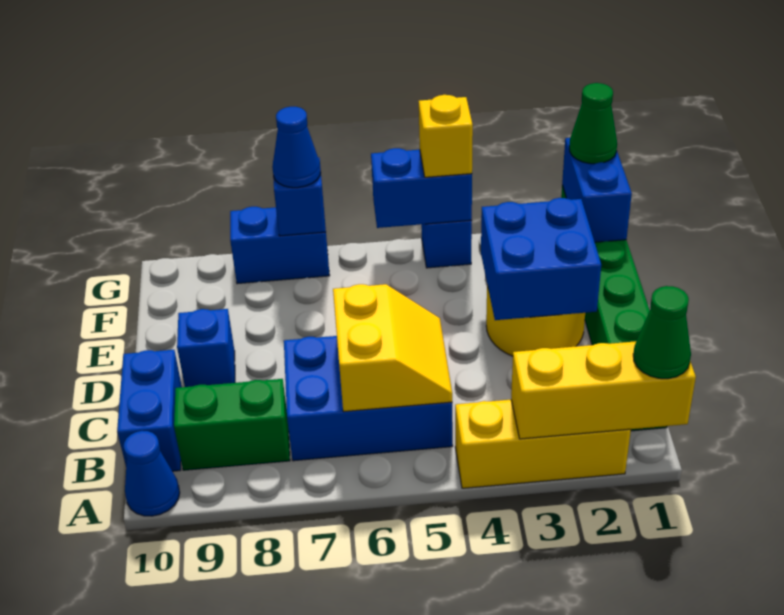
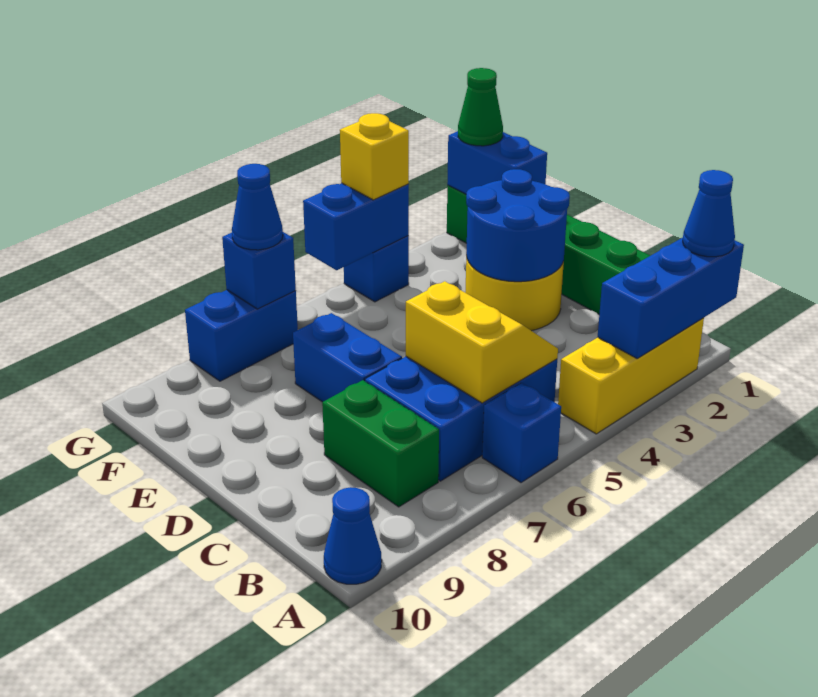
yellow brick A1:A3 level 2 -> blue brick A1:A3 level 2
green cone A1 level 3 -> blue cone A1 level 3
green brick B8:B9 level 1 -> green brick B8:C8 level 1
blue brick B10:C10 level 1 -> blue brick D7:E7 level 1
blue brick D2:E3 level 2 -> blue round brick D2:E3 level 2
blue brick D9 level 1 -> blue brick A6 level 1

